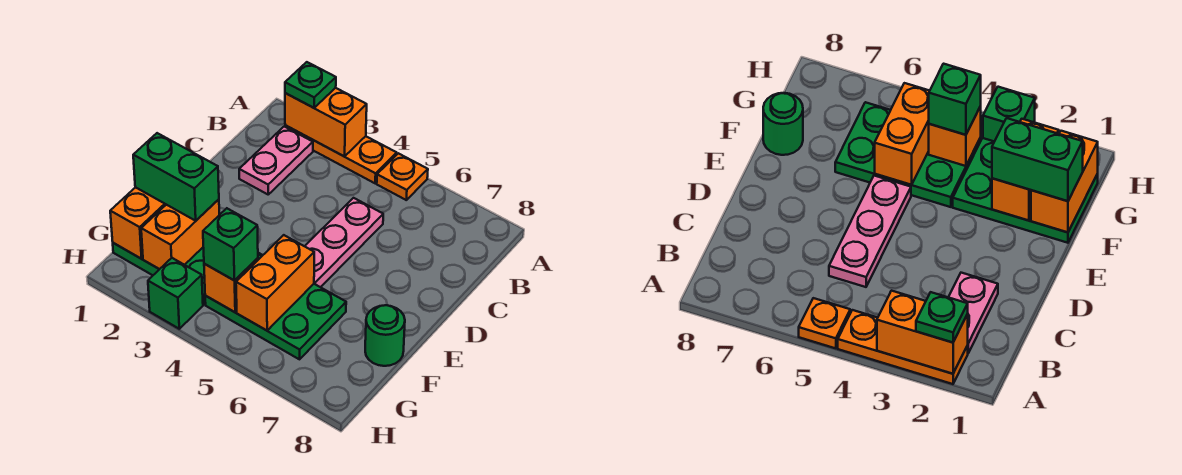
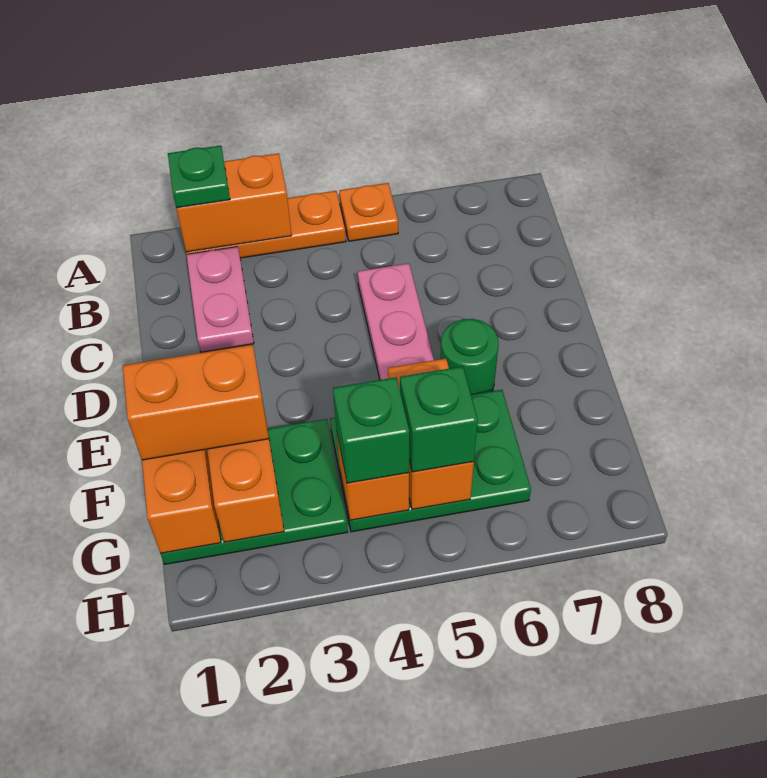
green brick F1:F2 level 3 -> orange brick F1:F2 level 3
green round brick F8 level 1 -> green round brick E6 level 1
green brick H3 level 1 -> green brick G5 level 3

